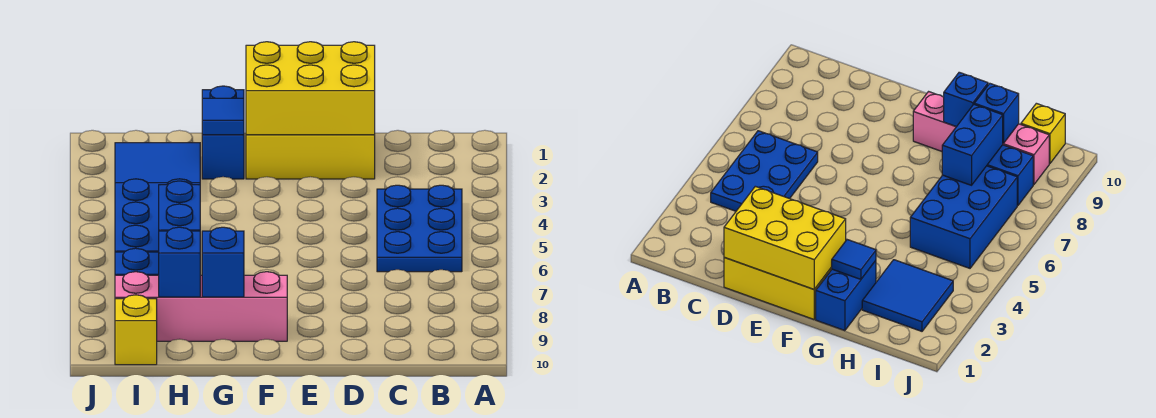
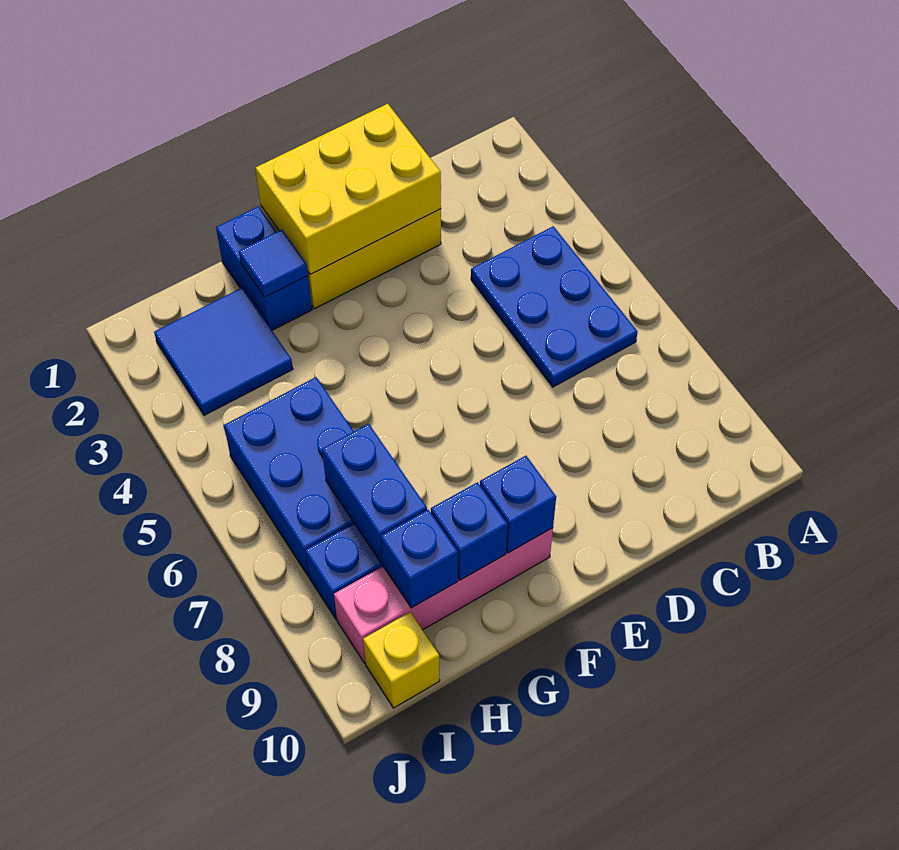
none -> blue brick F9 level 2

